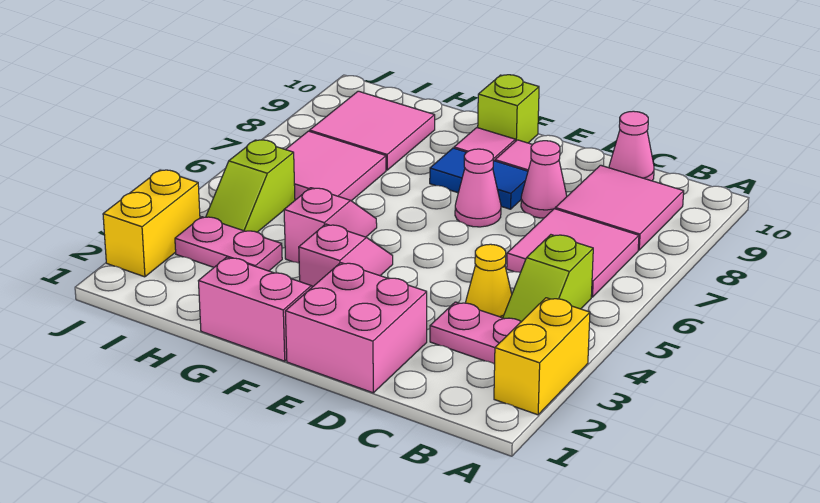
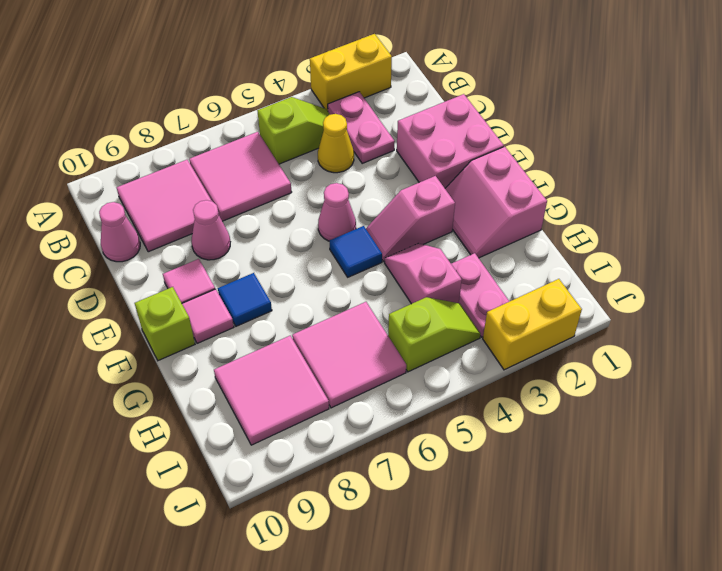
pink cone E7 level 1 -> pink cone E5 level 1
blue tile E8 level 1 -> blue tile F5 level 1
pink slope G4:G5 level 1 top 4 -> pink slope G4:H4 level 1 top H

